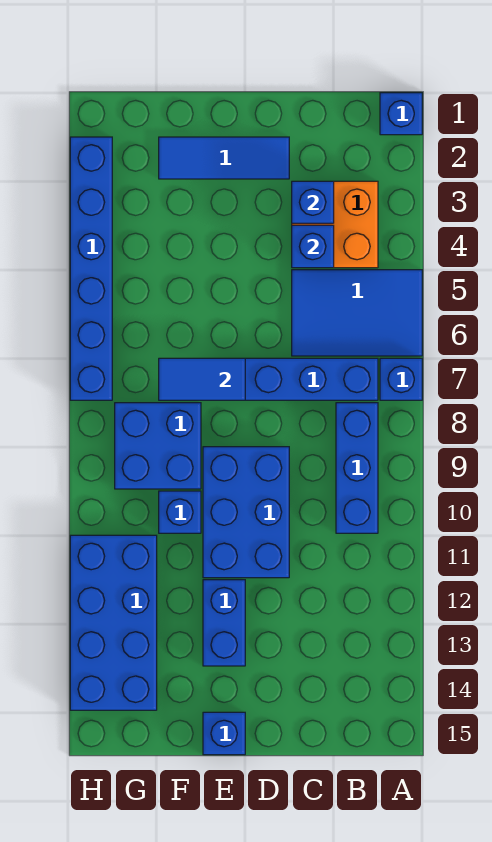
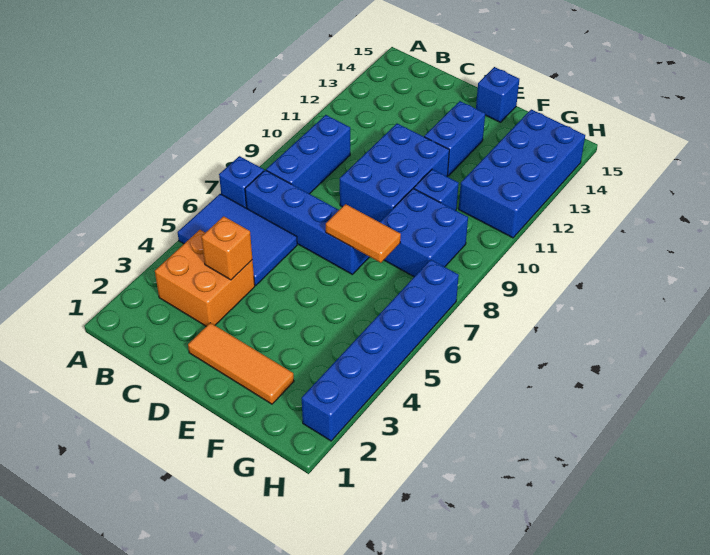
blue brick A1 level 1 -> none
blue brick C3 level 2 -> none
blue brick C4 level 2 -> orange brick C4 level 2
blue tile D2:F2 level 1 -> orange tile D2:F2 level 1
blue tile E7:F7 level 2 -> orange tile E7:F7 level 2

